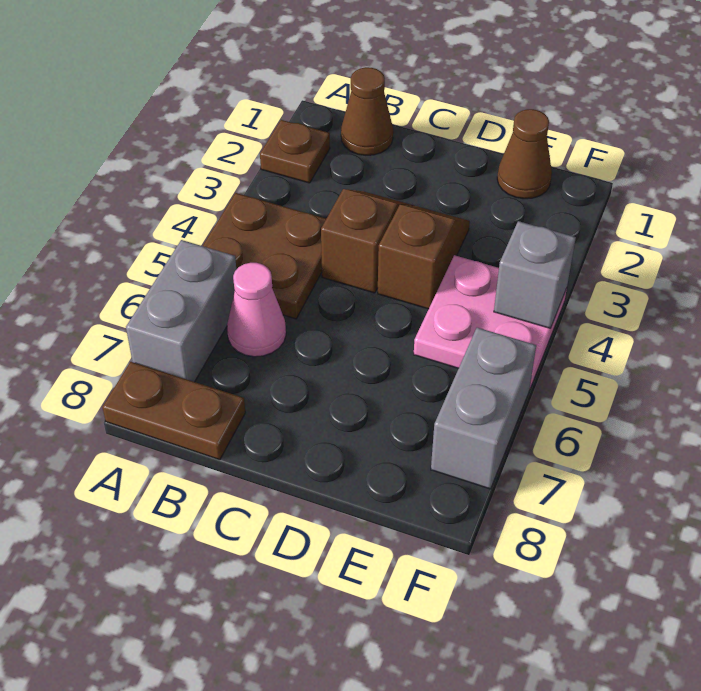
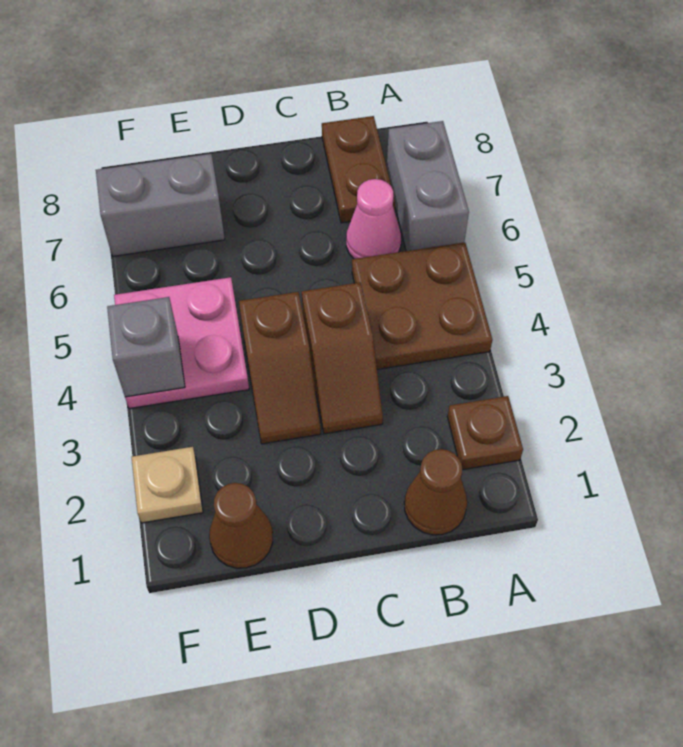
brown plate A8:B8 level 1 -> brown plate B7:B8 level 1
none -> tan plate F2 level 1
grey brick F6:F7 level 1 -> grey brick E7:F7 level 1

